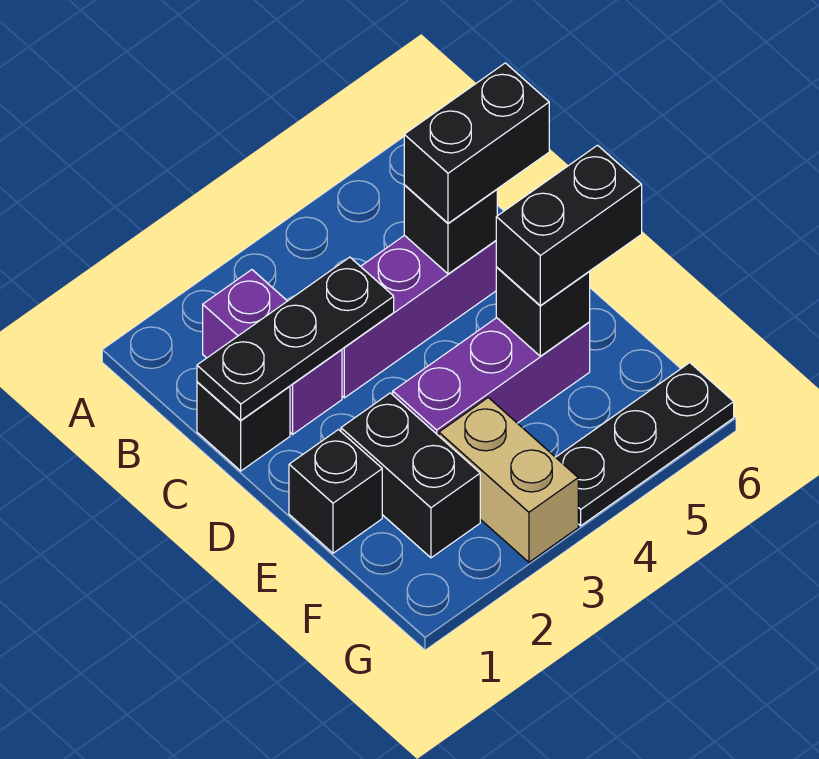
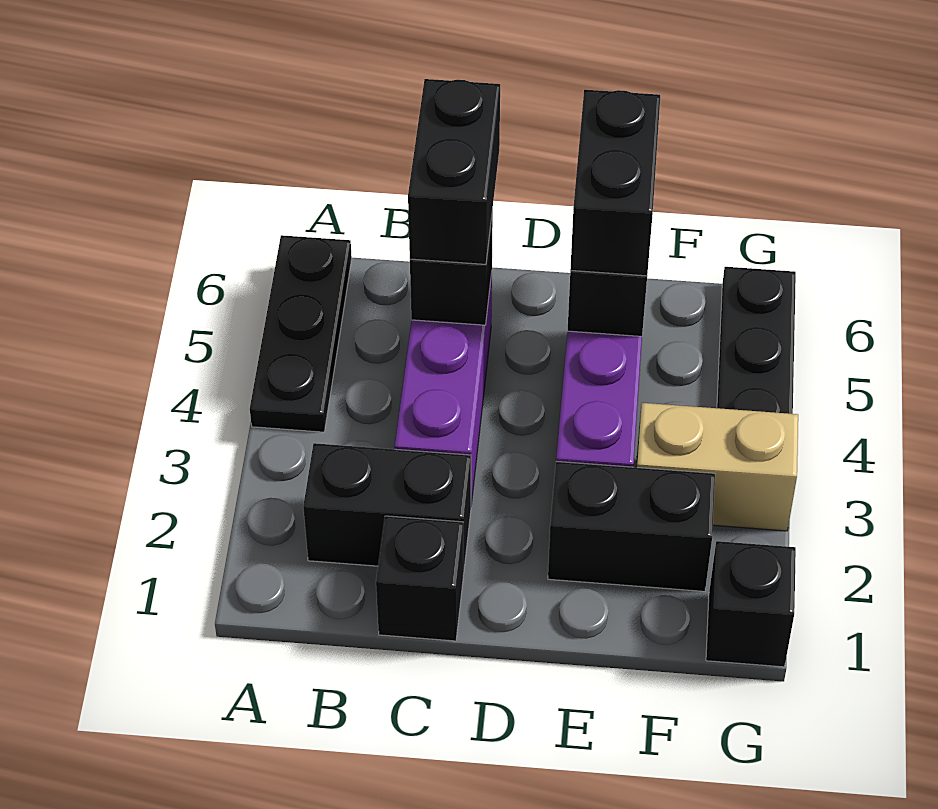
purple brick B2:C2 level 1 -> black brick B2:C2 level 1
black plate C1:C3 level 2 -> black plate A4:A6 level 1
black brick E1 level 1 -> black brick G1 level 1

